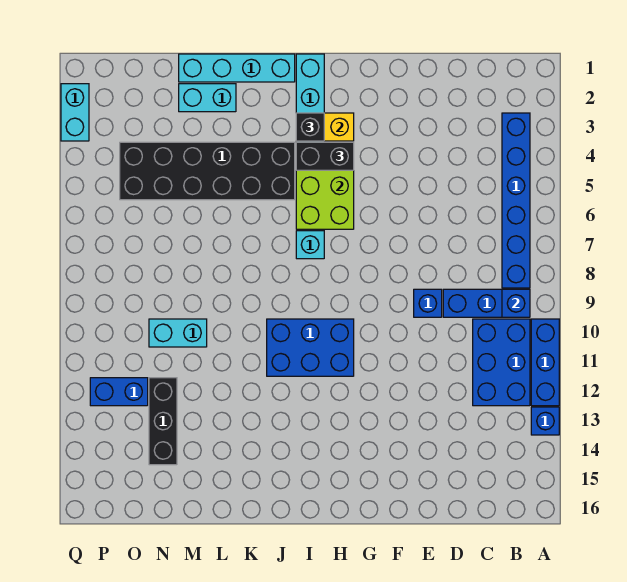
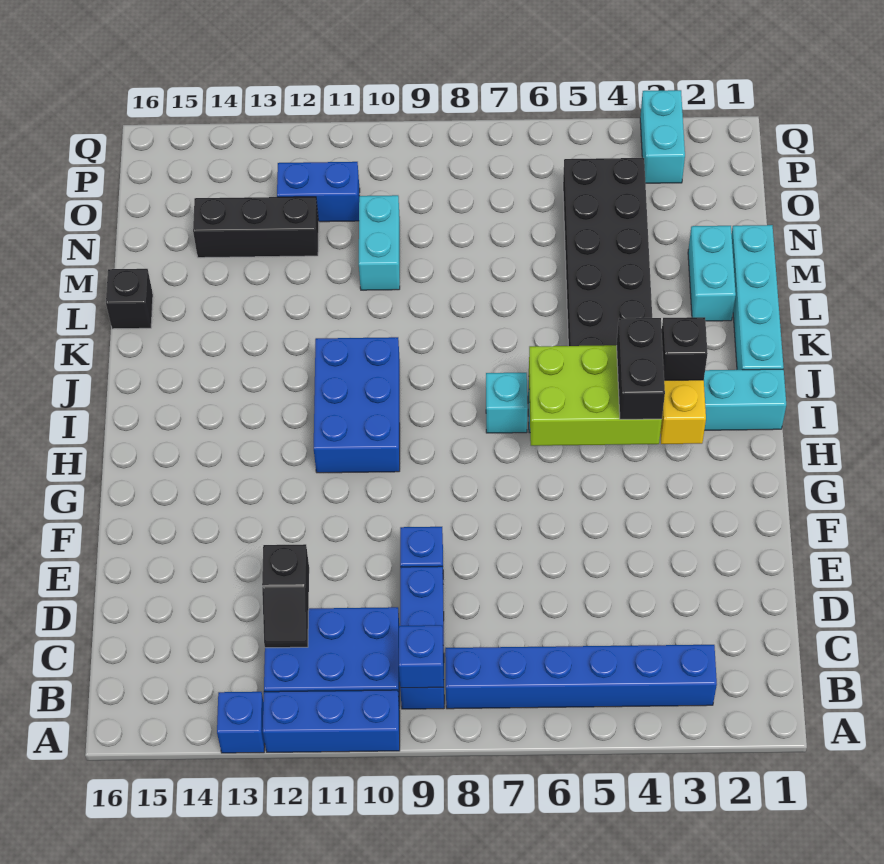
none -> black slope C12:D12 level 2 top D
none -> black brick L16 level 1
blue brick O12:P12 level 1 -> blue brick O11:O12 level 1
cyan brick Q2:Q3 level 1 -> cyan brick P3:Q3 level 1

